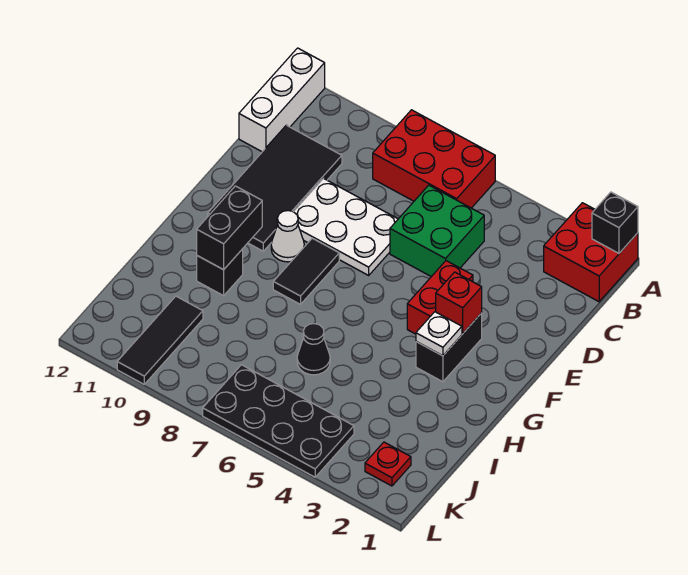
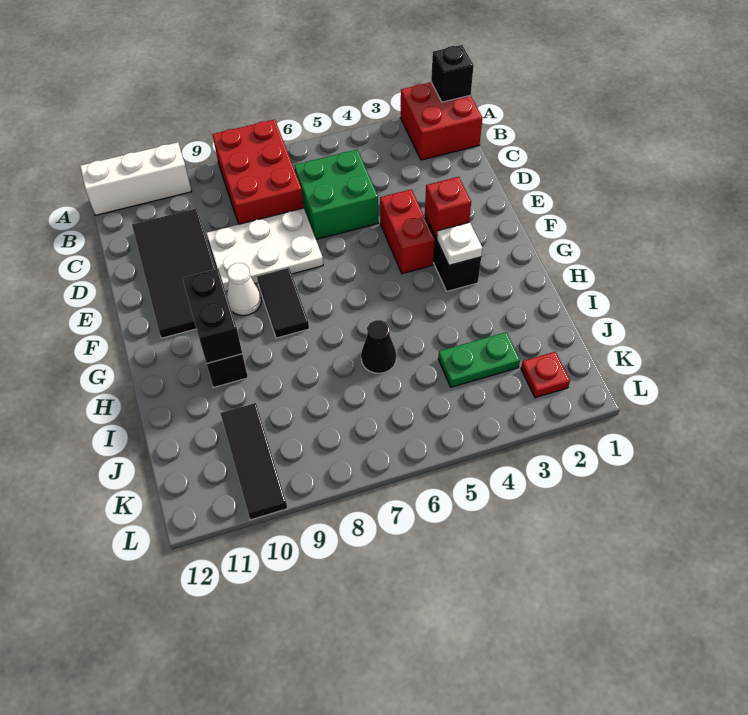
red brick A6:B8 level 1 -> red brick A7:C8 level 1
white brick A12:C12 level 1 -> white brick A10:A12 level 1
none -> green plate J3:J4 level 1
black plate K4:L7 level 1 -> none

